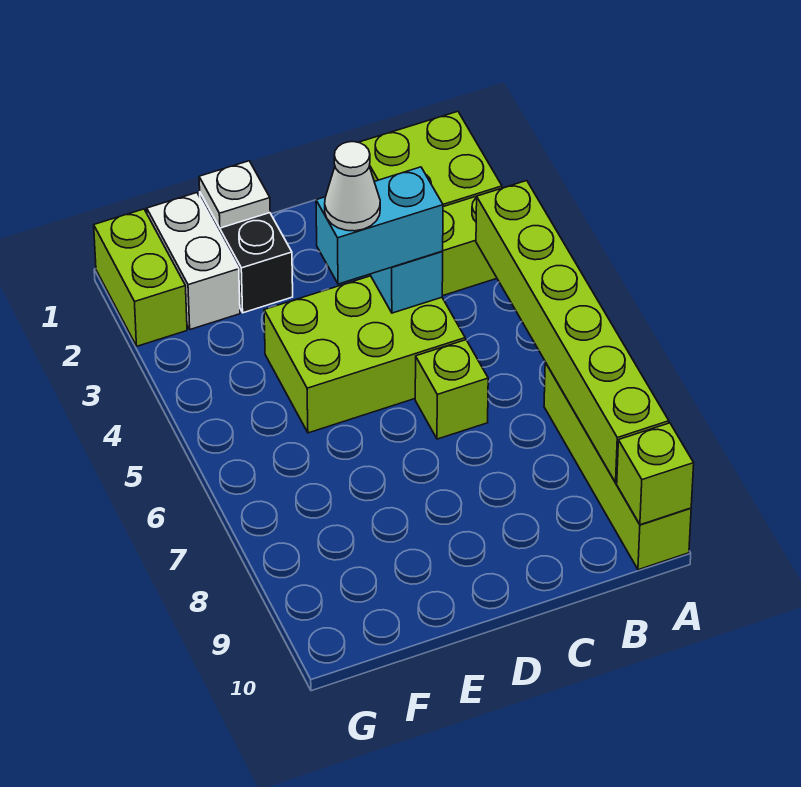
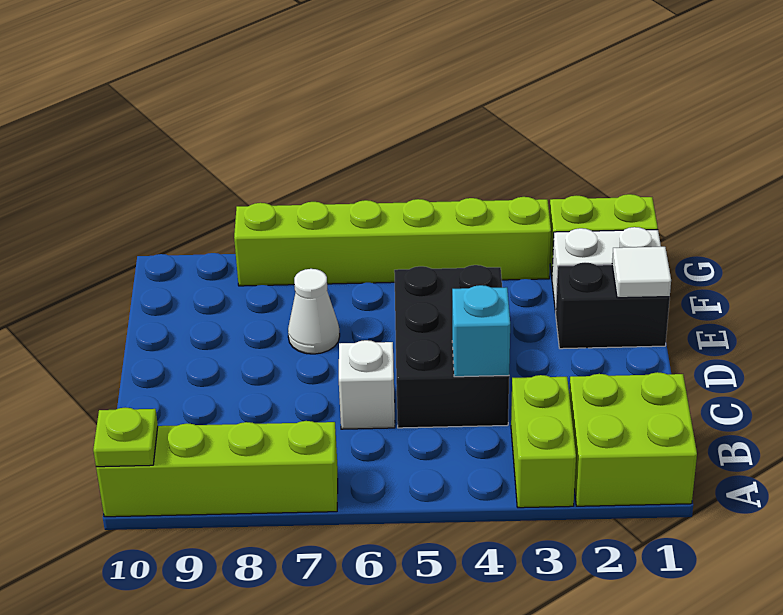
lime brick A4:A9 level 2 -> lime brick G3:G8 level 1
lime brick A10 level 2 -> lime plate A10 level 2
lime brick C4:E5 level 1 -> black brick C4:E5 level 1
cyan brick C4:D4 level 3 -> none
lime brick C6 level 1 -> white brick C6 level 1
white cone D4 level 4 -> white cone E7 level 1
white plate E1 level 2 -> white tile E1 level 2

